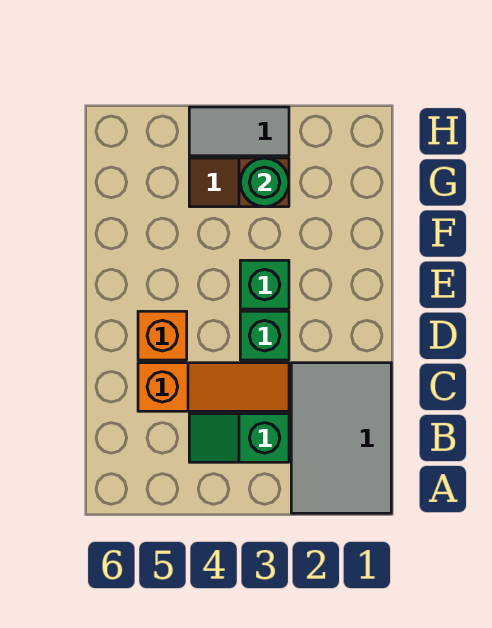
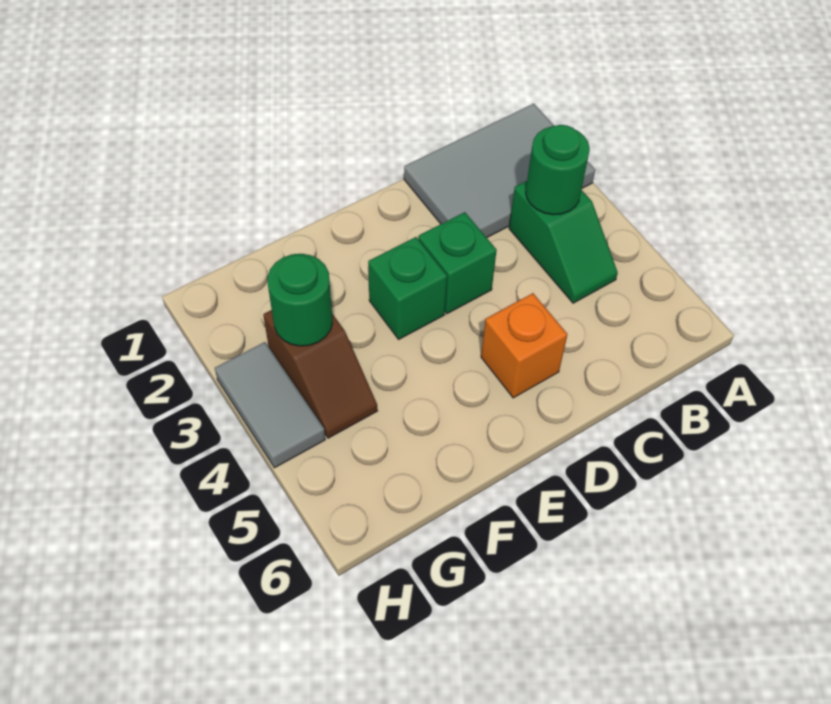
none -> green round brick B3 level 2
orange slope C3:C5 level 1 top 5 -> none

